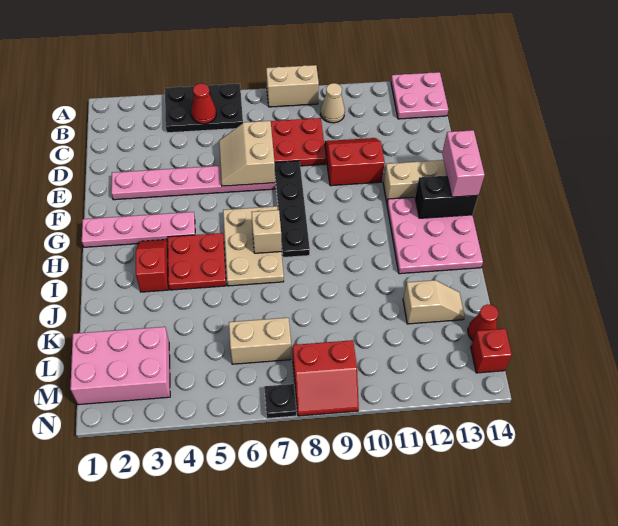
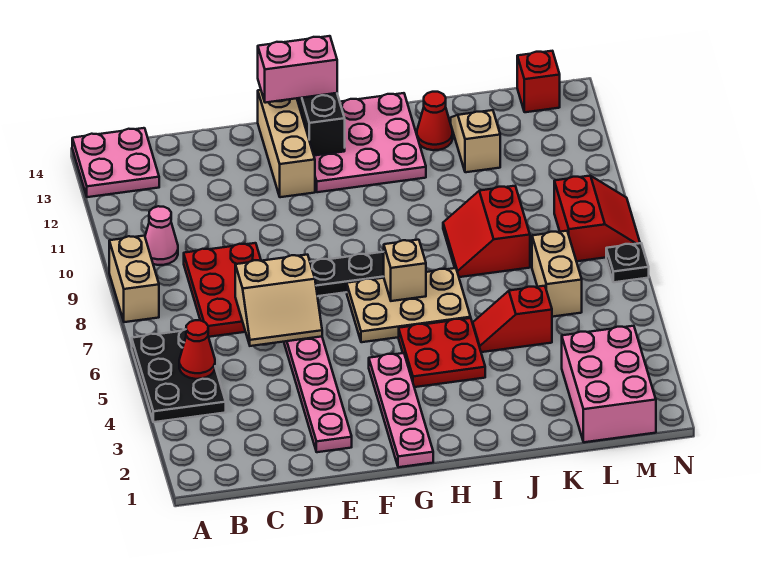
tan cone B10 level 1 -> pink cone B10 level 1
red slope D10:E11 level 1 top E -> red slope J8:K9 level 1 top K
red slope H3:I3 level 1 top I -> red slope J5:K5 level 1 top K
red cone L14 level 1 -> red cone J13 level 1

